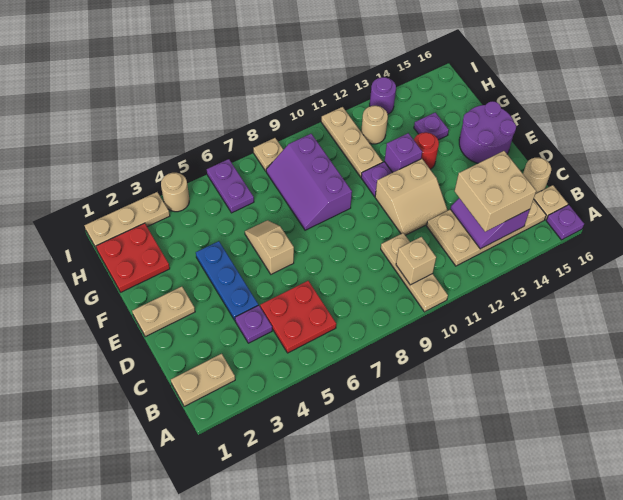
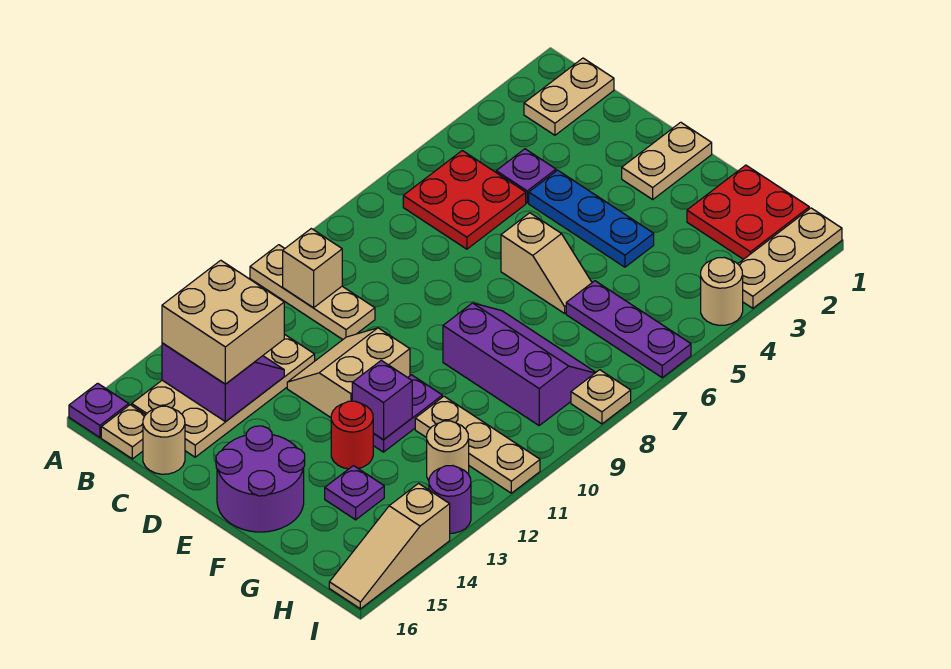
purple plate H6:I6 level 1 -> purple plate G6:I6 level 1
none -> tan slope I14:I16 level 1 top 14

